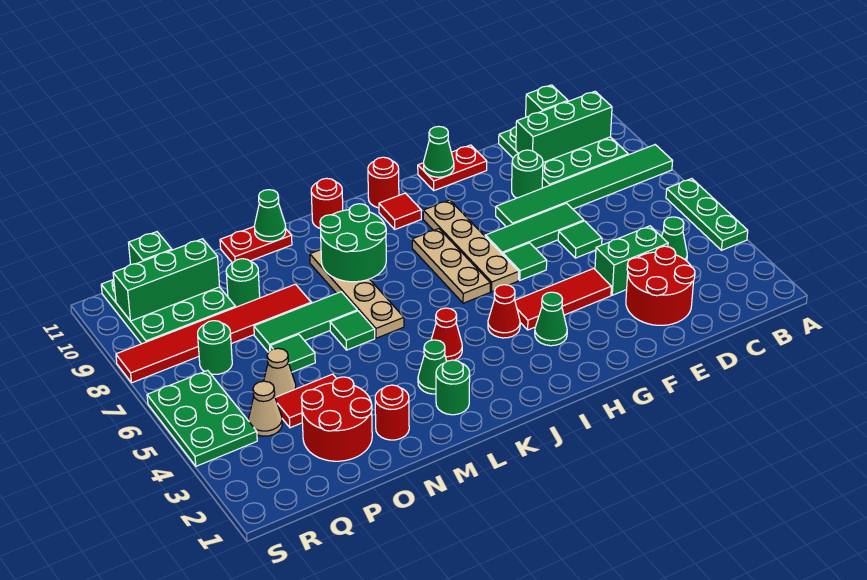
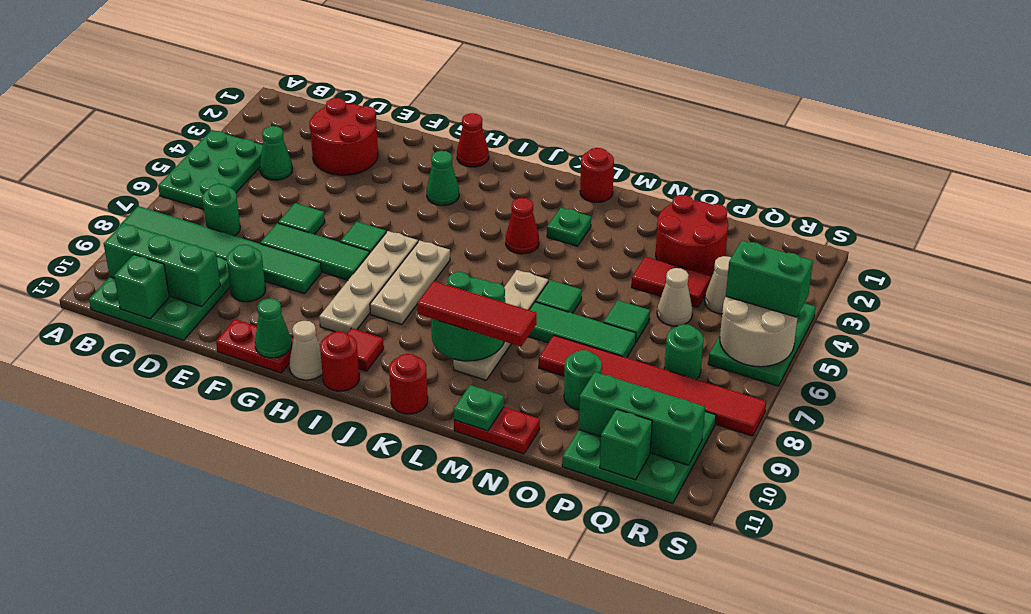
green plate A4:A6 level 1 -> green plate A4:B6 level 1
green brick D4:E4 level 1 -> green brick R5:S5 level 3
red tile F4:H4 level 1 -> red tile K9:M9 level 3
none -> tan cone H11 level 1
red cone I4 level 1 -> red cone H1 level 1
green round brick L2 level 1 -> green round brick C7 level 1
green cone L3 level 1 -> green plate L3 level 1
green cone M11 level 2 -> green plate M11 level 2
red round brick N2 level 1 -> red round brick L1 level 1
none -> tan round brick R5:S6 level 2

